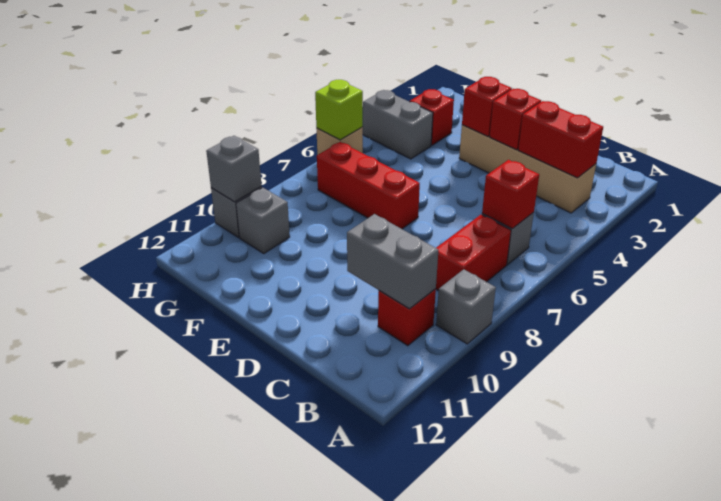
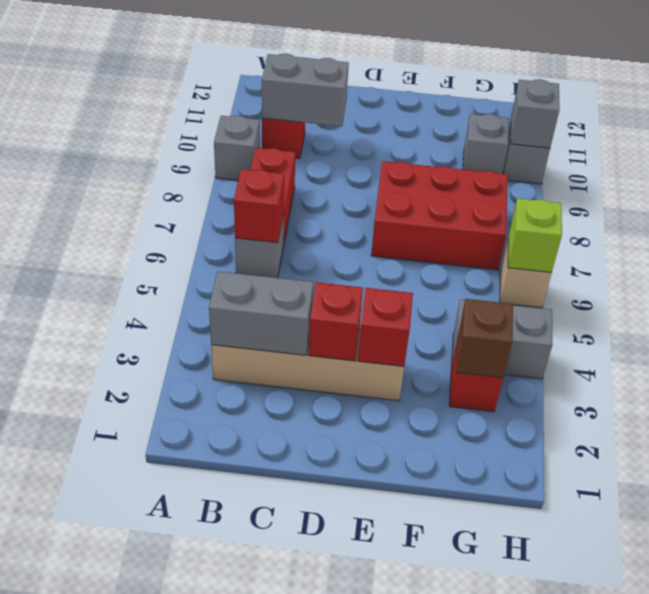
red brick B3:C3 level 2 -> grey brick B3:C3 level 2
red brick E7:G7 level 1 -> red brick E7:G8 level 1
none -> brown brick G3 level 2

